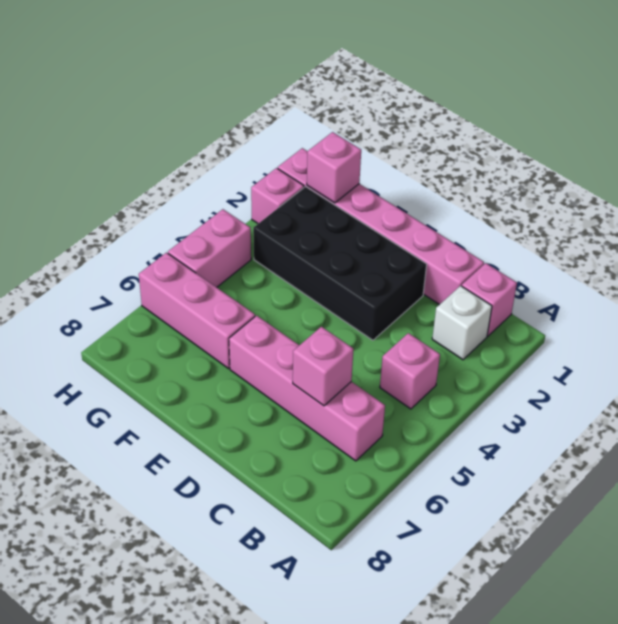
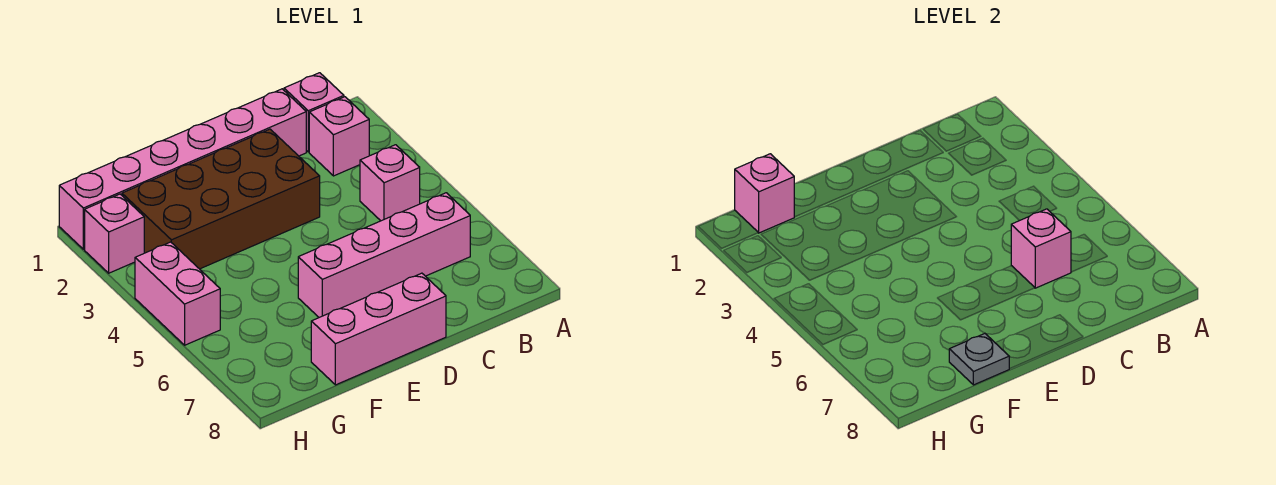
white brick B2 level 1 -> pink brick B2 level 1
black brick D2:G3 level 1 -> brown brick D2:G3 level 1
pink brick F6:H6 level 1 -> pink brick D8:F8 level 1
none -> grey plate F8 level 2

